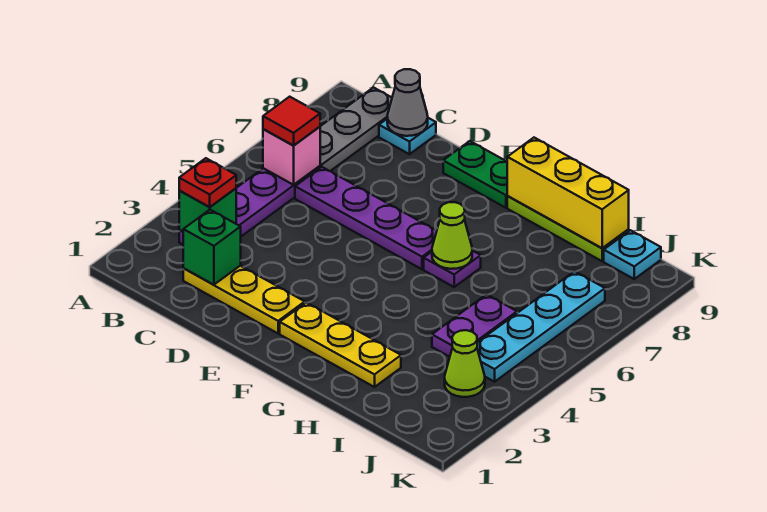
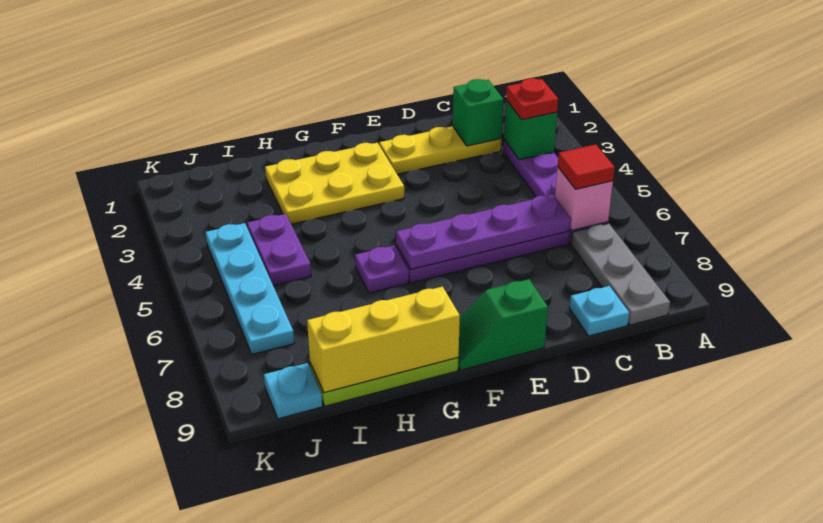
none -> purple plate C6:F6 level 2
grey cone C9 level 2 -> none
green plate E9:F9 level 1 -> green slope E9:F9 level 1 top E
yellow plate F2:H2 level 1 -> yellow plate F2:H3 level 1
lime cone G6 level 2 -> none
lime cone J3 level 1 -> none

